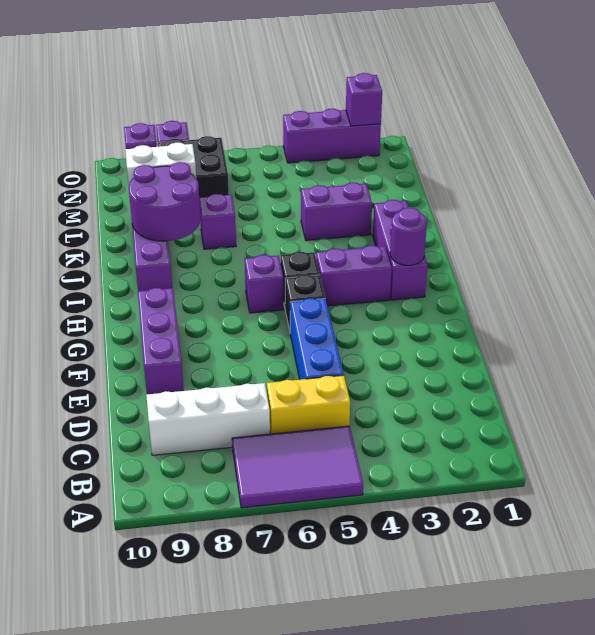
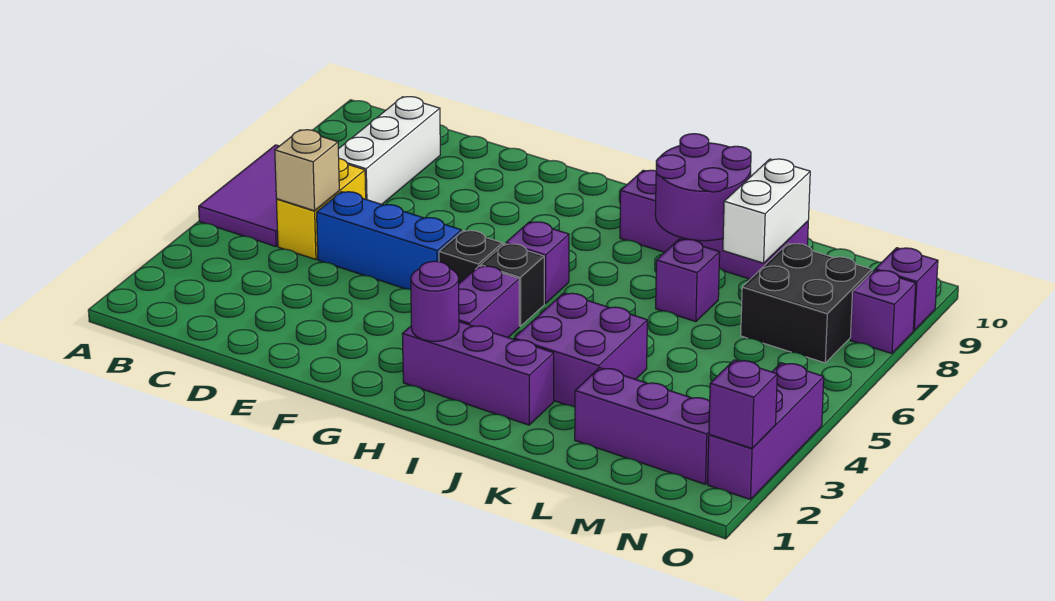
none -> tan brick C5 level 2
purple brick E9:G9 level 1 -> purple brick L2:N2 level 1
purple brick K3:K4 level 1 -> purple brick J3:K4 level 1

